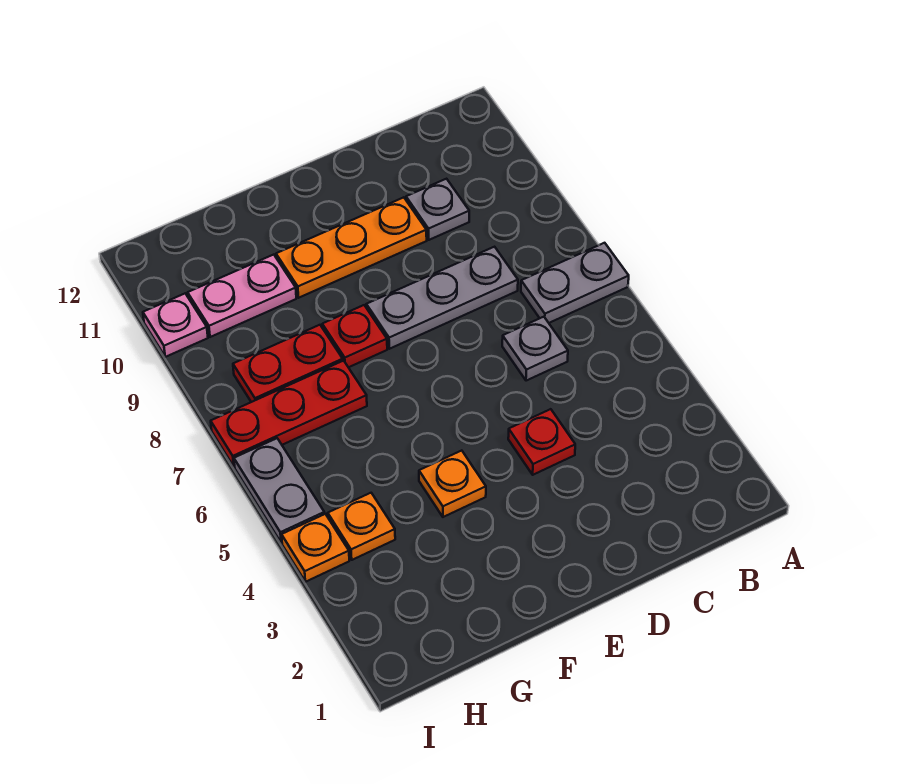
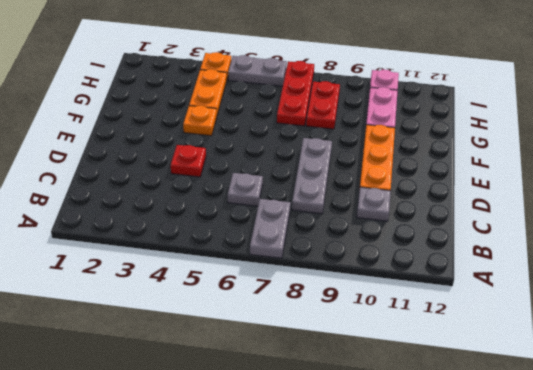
red plate F8 level 1 -> none
orange plate H4 level 1 -> orange plate G4:H4 level 1

